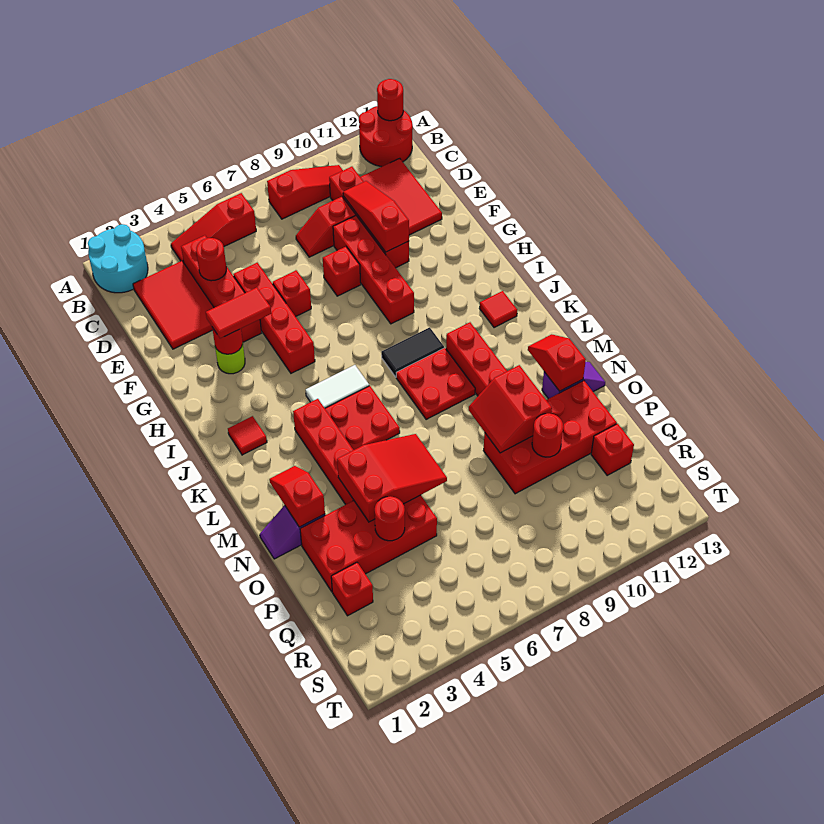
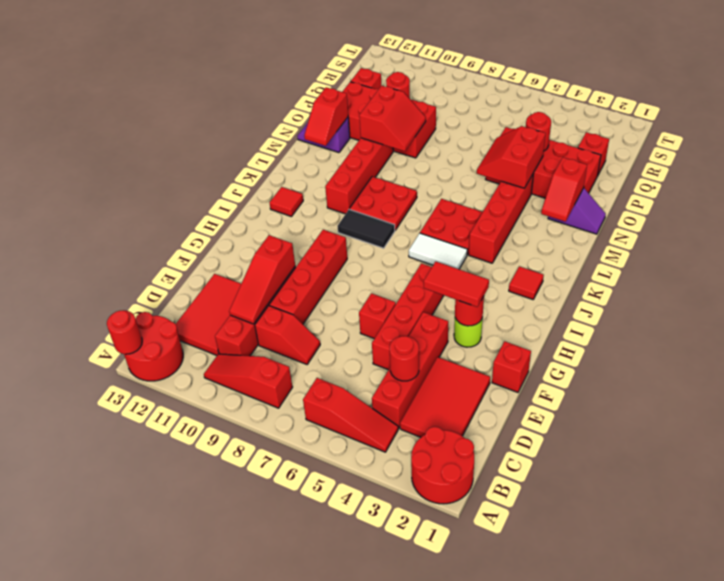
cyan round brick A1:B2 level 1 -> red round brick A1:B2 level 1
red brick F8 level 1 -> red brick F1 level 1
red slope N4:O6 level 2 top 4 -> red slope N4:O5 level 2 top 4

